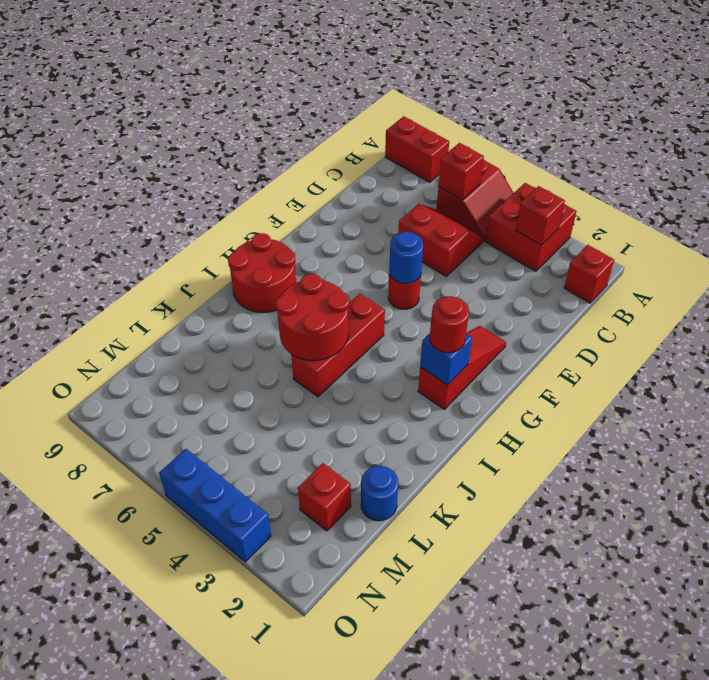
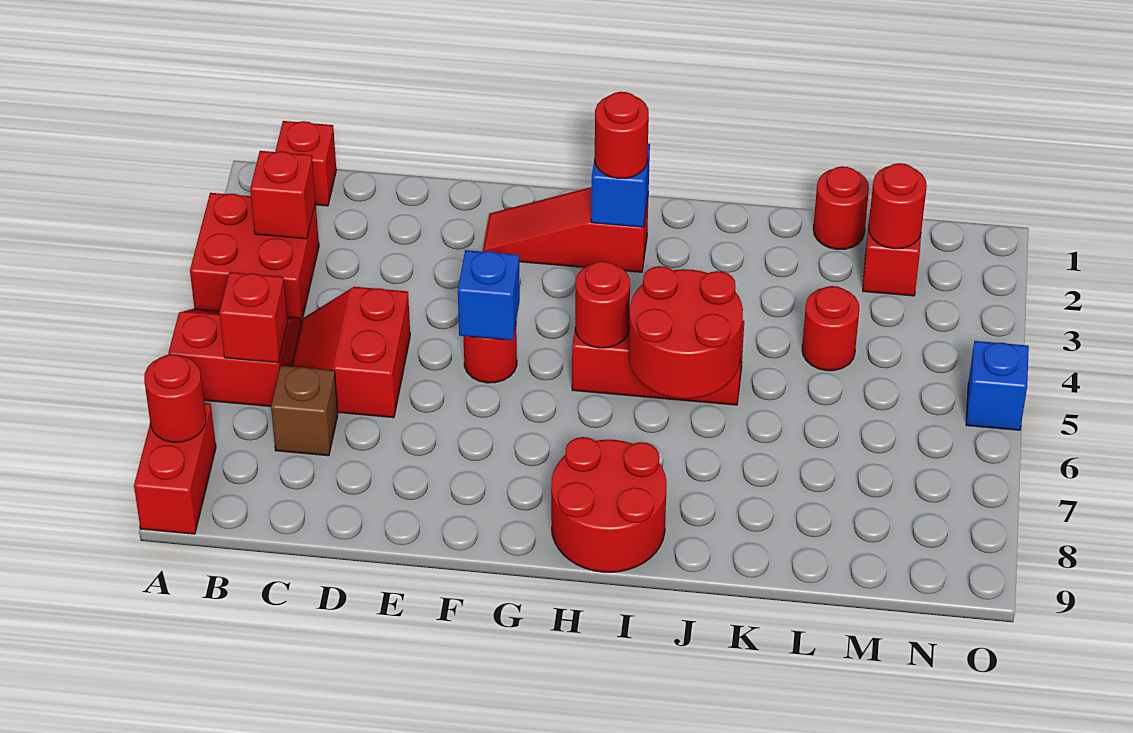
none -> red round brick A8 level 2
none -> brown brick C7 level 1
blue round brick F5 level 2 -> blue brick F5 level 2
none -> red round brick H5 level 2
blue round brick L1 level 1 -> red round brick L1 level 1
none -> red round brick L4 level 1
none -> red round brick M2 level 2
blue brick O3:O5 level 1 -> blue brick O5 level 1

